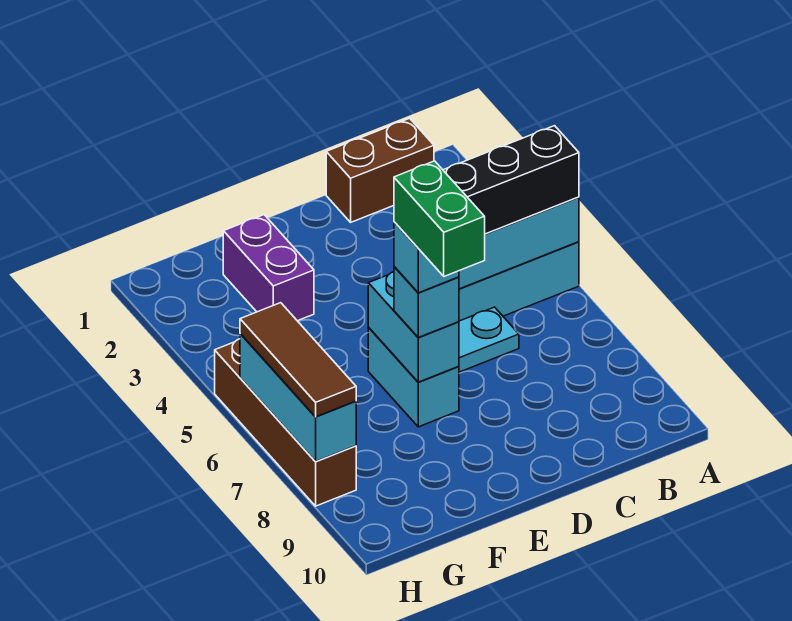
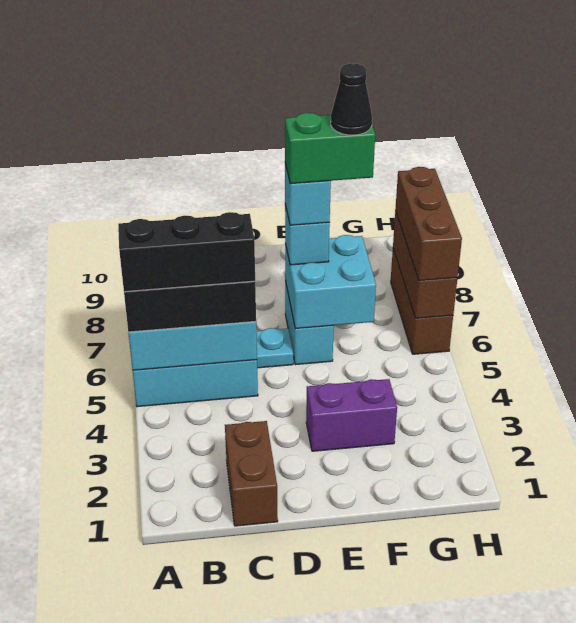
none -> black brick A5:C5 level 4
brown brick B1:C1 level 1 -> brown brick C1:C2 level 1
cyan brick E6:E7 level 2 -> cyan brick E6:F7 level 2
green brick E7:E8 level 5 -> green brick E7:F7 level 5
purple brick F2:F3 level 1 -> purple brick E3:F3 level 1
none -> black cone F7 level 6
brown brick H5:H8 level 1 -> brown brick H6:H8 level 1
cyan brick H6:H8 level 2 -> brown brick H6:H8 level 2
brown tile H6:H8 level 3 -> brown brick H6:H8 level 3

